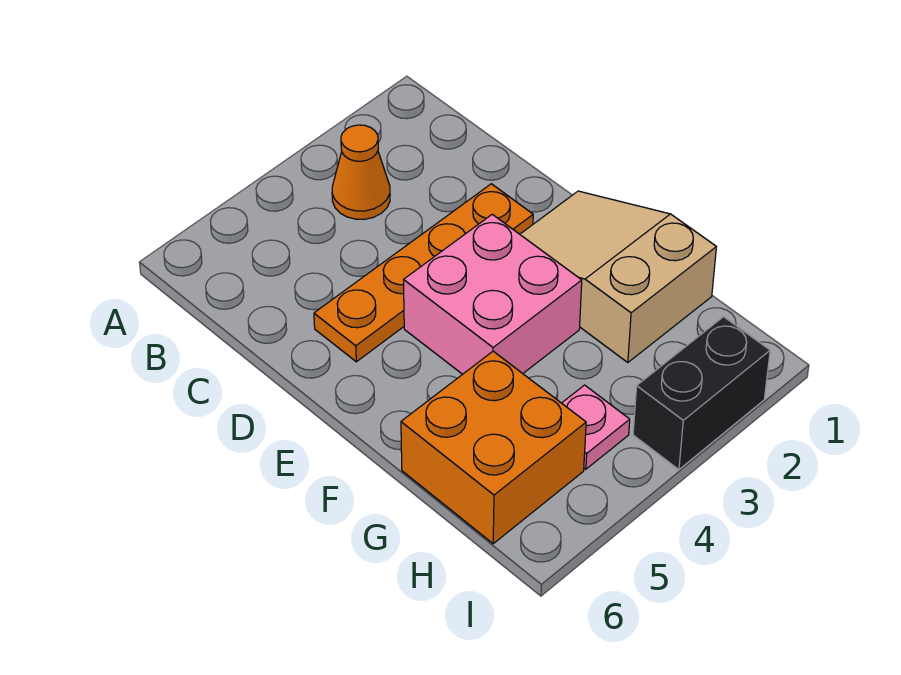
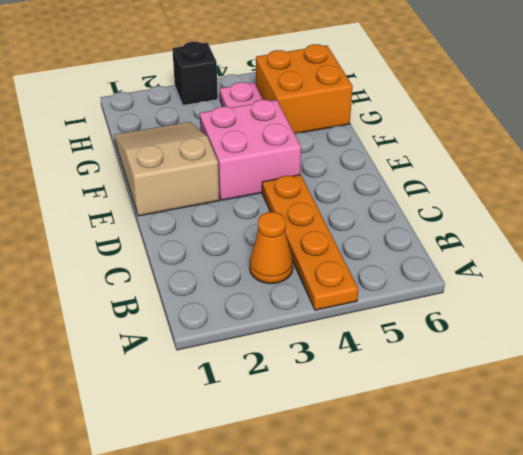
orange plate D2:D5 level 1 -> orange plate A4:D4 level 1
tan slope E1:G2 level 1 top G -> tan slope E1:G2 level 1 top E
black brick I2:I3 level 1 -> black brick I3 level 1

